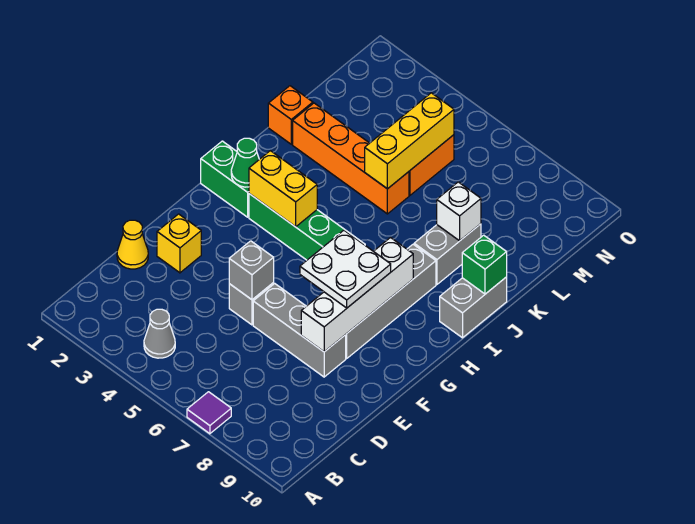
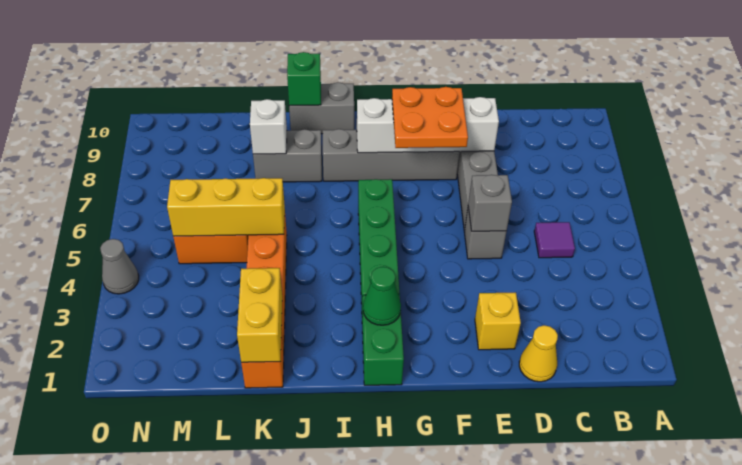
purple tile A7 level 1 -> purple tile C5 level 1
grey cone B4 level 1 -> grey cone O4 level 1
white plate F7:G8 level 3 -> orange plate F7:G8 level 3
yellow brick H3:H4 level 2 -> yellow brick K1:K2 level 2

